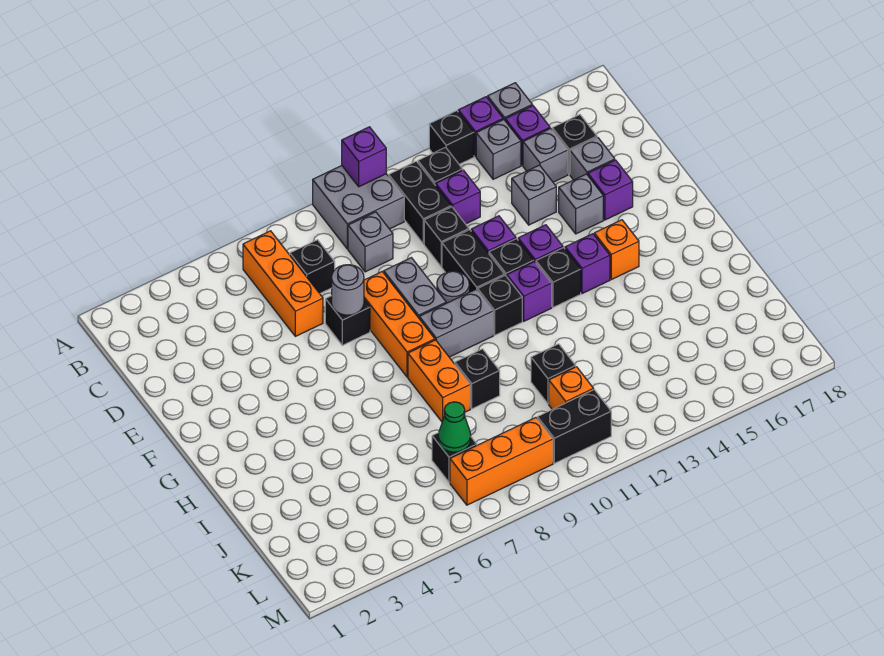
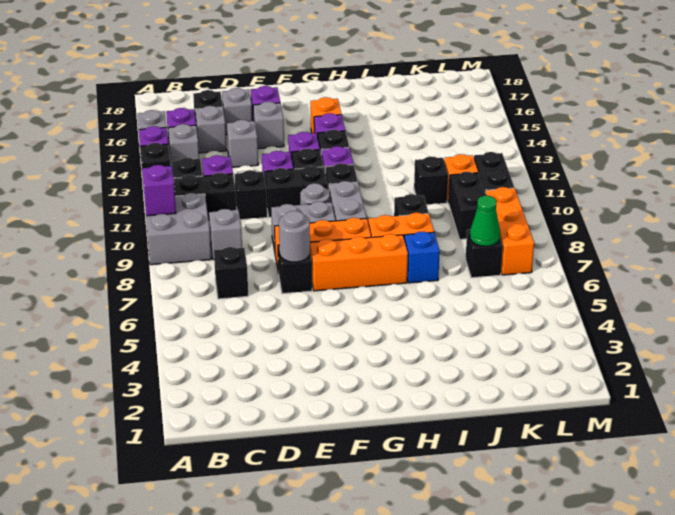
orange brick B6:D6 level 1 -> orange brick F7:H7 level 1
none -> blue brick I7 level 1
none -> black brick K9:K10 level 1

